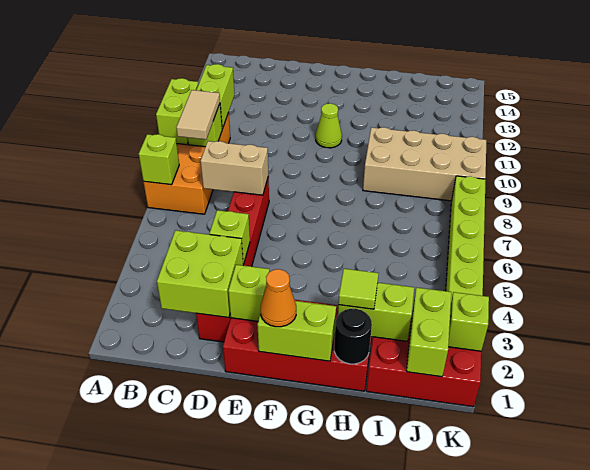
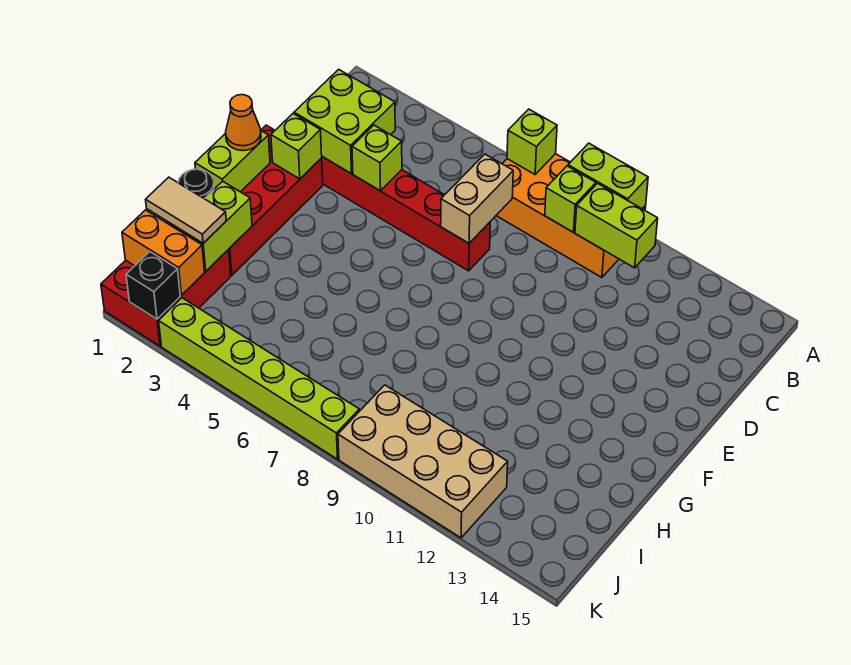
tan tile B8:B9 level 3 -> tan tile I1:I2 level 3
lime cone F11 level 1 -> none
lime tile H2 level 3 -> none
tan brick H9:K10 level 1 -> tan brick J9:K12 level 1
lime brick J1:J2 level 2 -> orange brick J1:J2 level 2
lime brick K2 level 2 -> black brick K2 level 2

